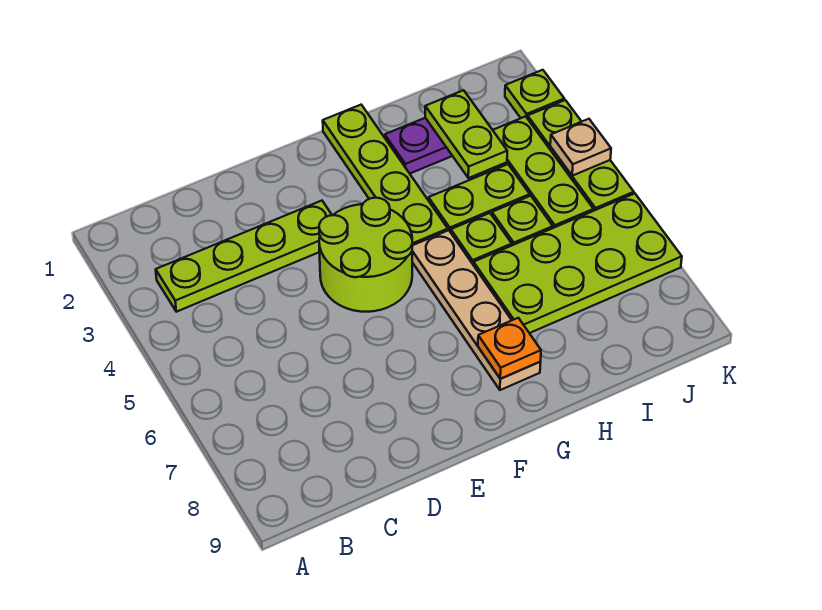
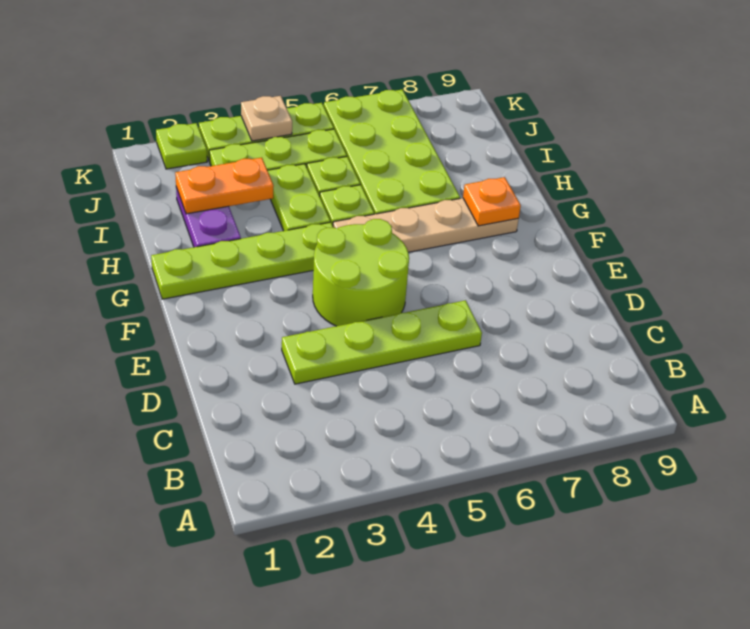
lime plate B3:E3 level 1 -> lime plate D3:D6 level 1
lime plate I2:I3 level 2 -> orange plate I2:I3 level 2

